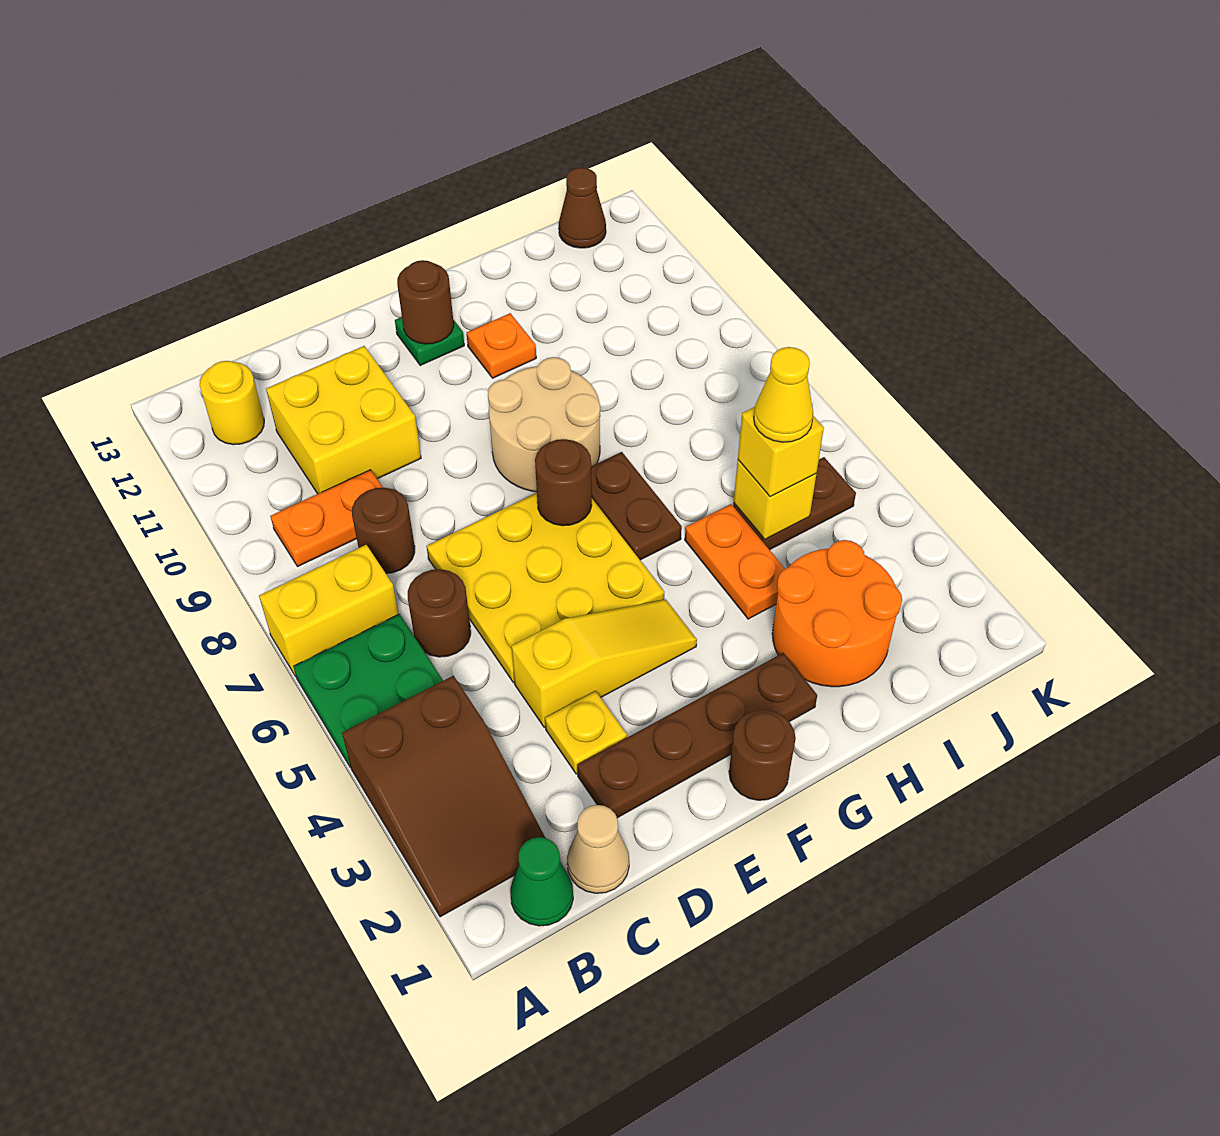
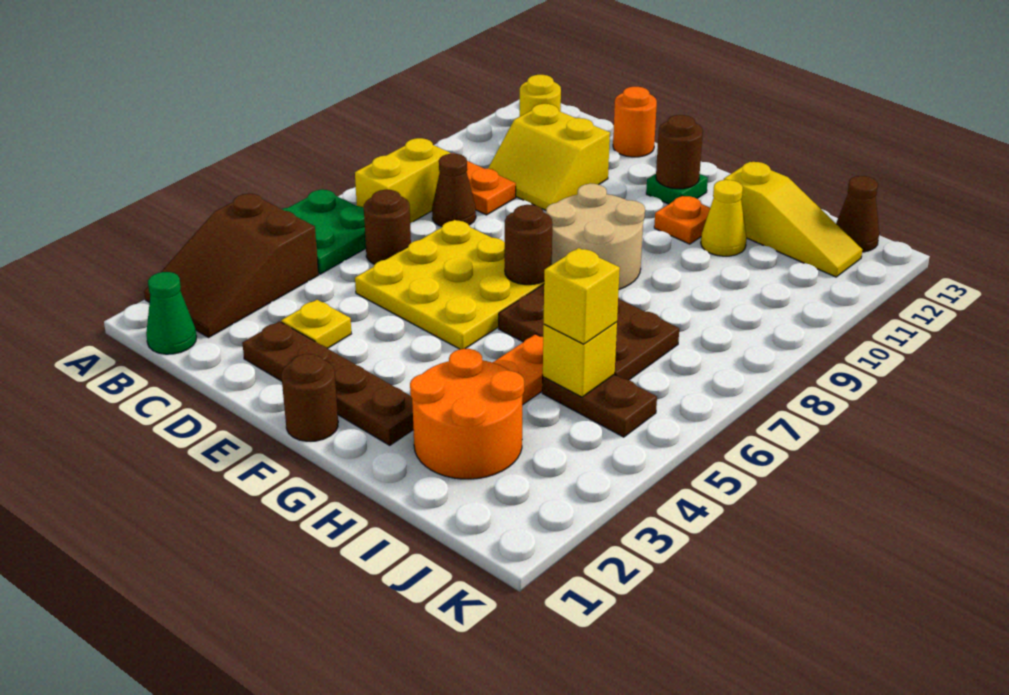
yellow brick A7:B7 level 1 -> yellow brick B7:B8 level 1
tan cone C1 level 1 -> none
brown round brick C8 level 1 -> brown cone C8 level 1
yellow brick C10:D11 level 1 -> yellow slope C10:D11 level 1 top 11
yellow slope D4:F4 level 1 top D -> yellow slope H12:J12 level 1 top H
none -> orange round brick D13 level 1
brown plate G6:G7 level 1 -> brown plate G6:I7 level 1
yellow cone I5 level 4 -> yellow cone H11 level 1

